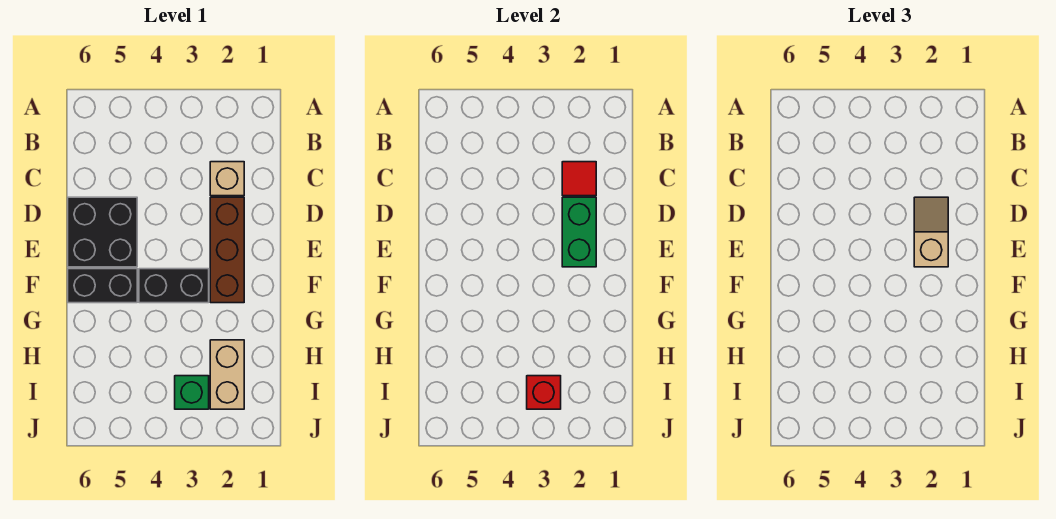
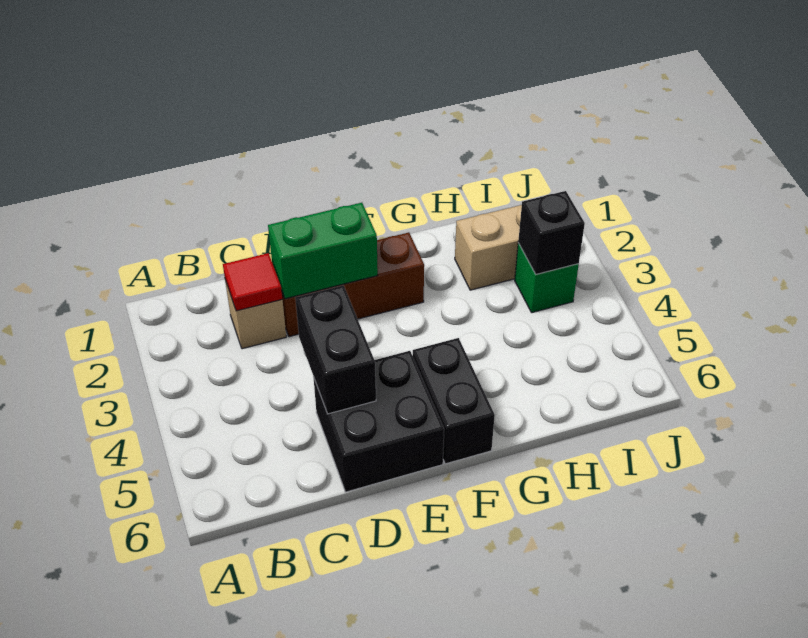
tan slope D2:E2 level 3 top E -> none
black brick F3:F4 level 1 -> black brick D4:D5 level 2
red brick I3 level 2 -> black brick I3 level 2

